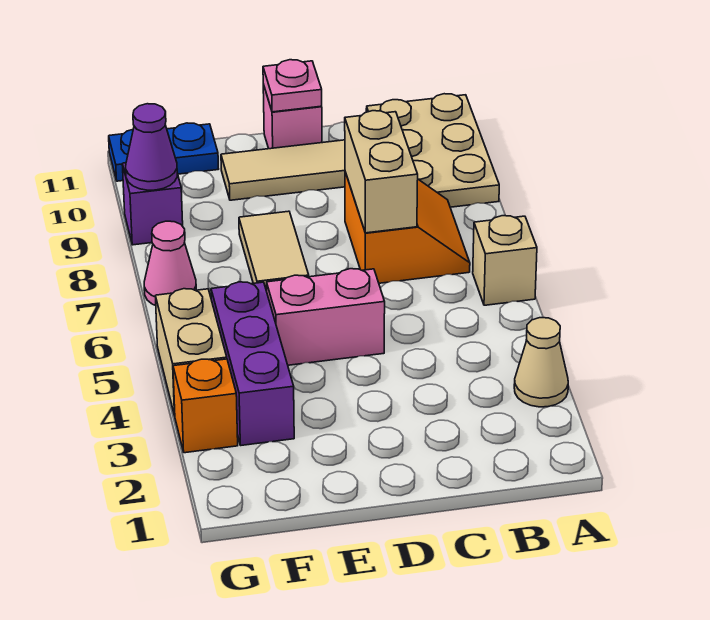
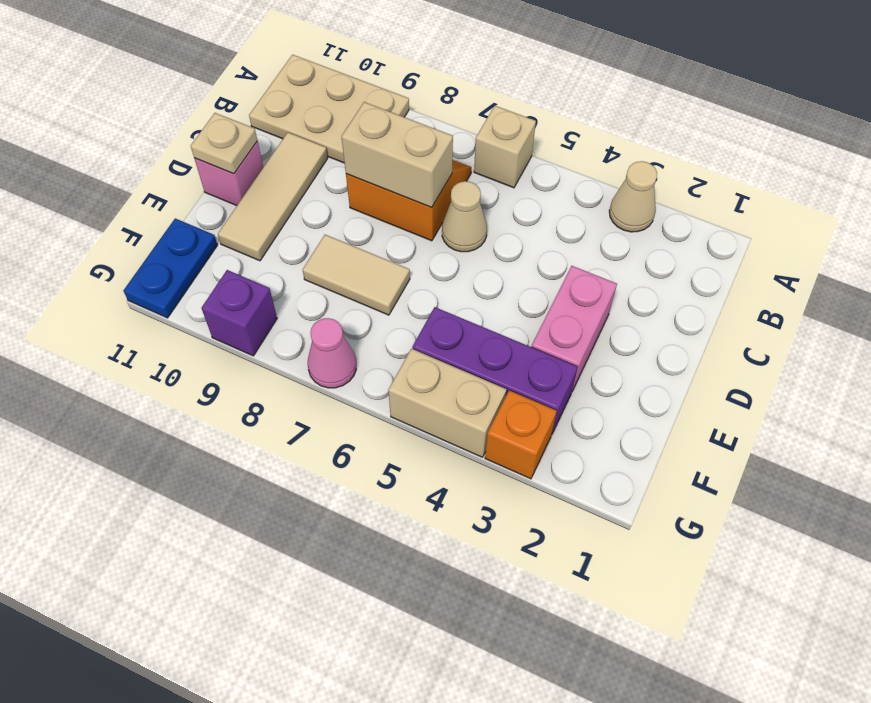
none -> tan cone C6 level 1
pink brick D5:E5 level 1 -> pink brick D3:E3 level 1
pink plate D11 level 2 -> tan plate D11 level 2
purple cone G9 level 2 -> none

